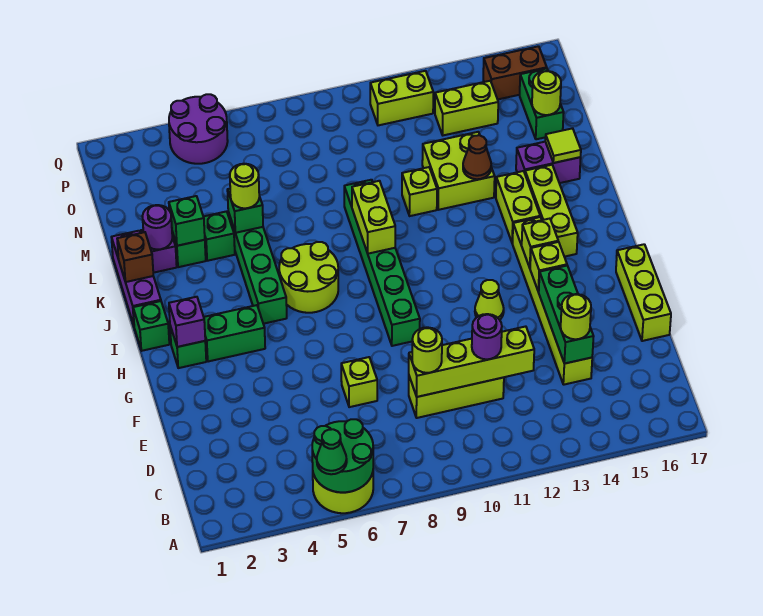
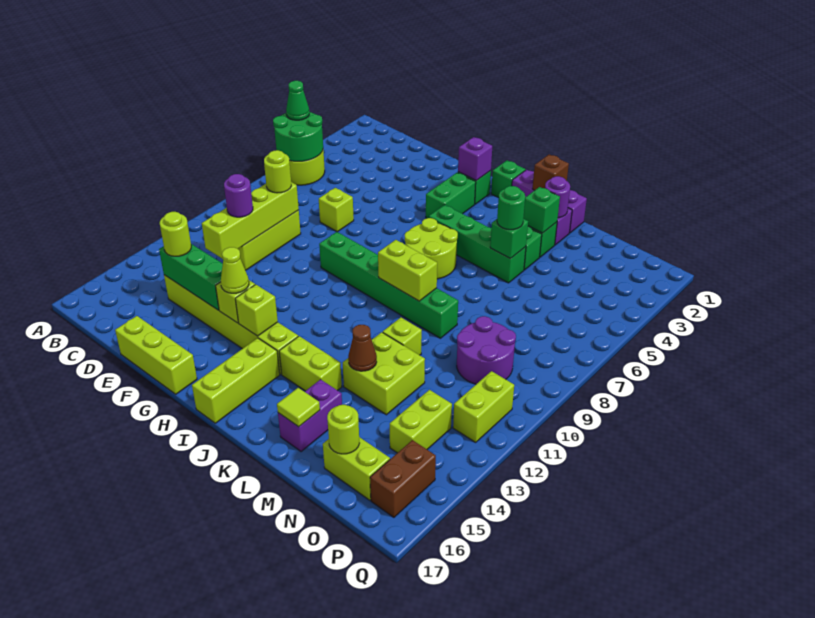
lime cone G12 level 1 -> lime cone G14 level 3
lime brick I15:K15 level 1 -> lime brick I15:I17 level 1
lime round brick L5 level 3 -> green round brick L5 level 3
green brick N16:O16 level 1 -> lime brick N16:O16 level 1
purple round brick P4:Q5 level 1 -> purple round brick N9:O10 level 1

